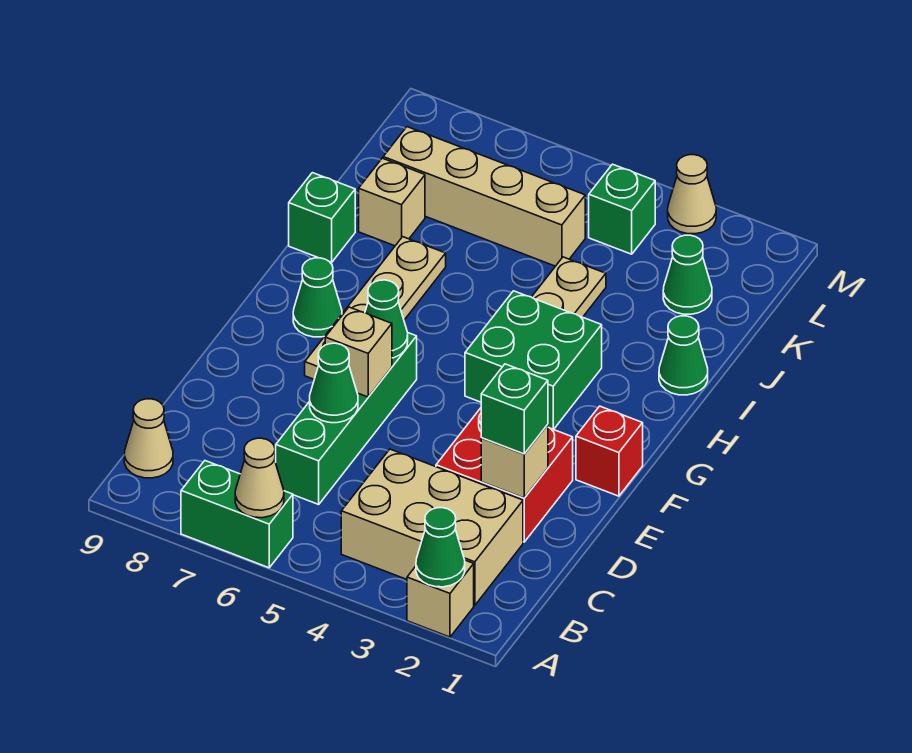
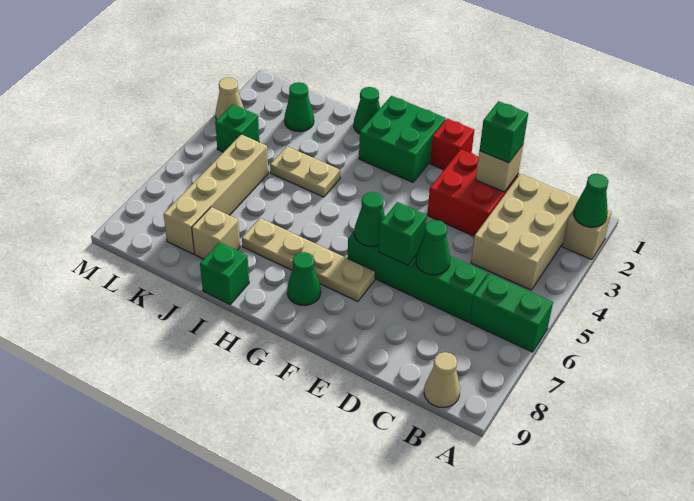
green brick A6:A7 level 1 -> green brick A6:B6 level 1
tan cone A6 level 2 -> none
tan brick E6 level 2 -> green brick E6 level 2
green brick G3:H4 level 1 -> green brick G1:H2 level 1

